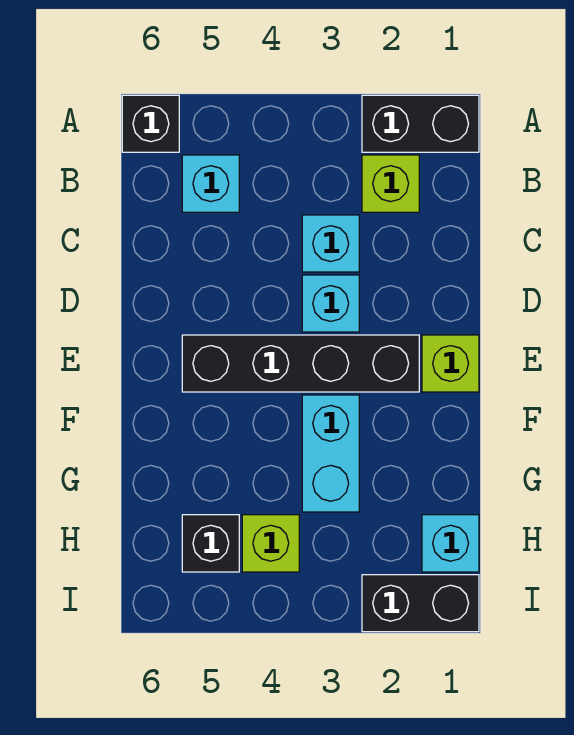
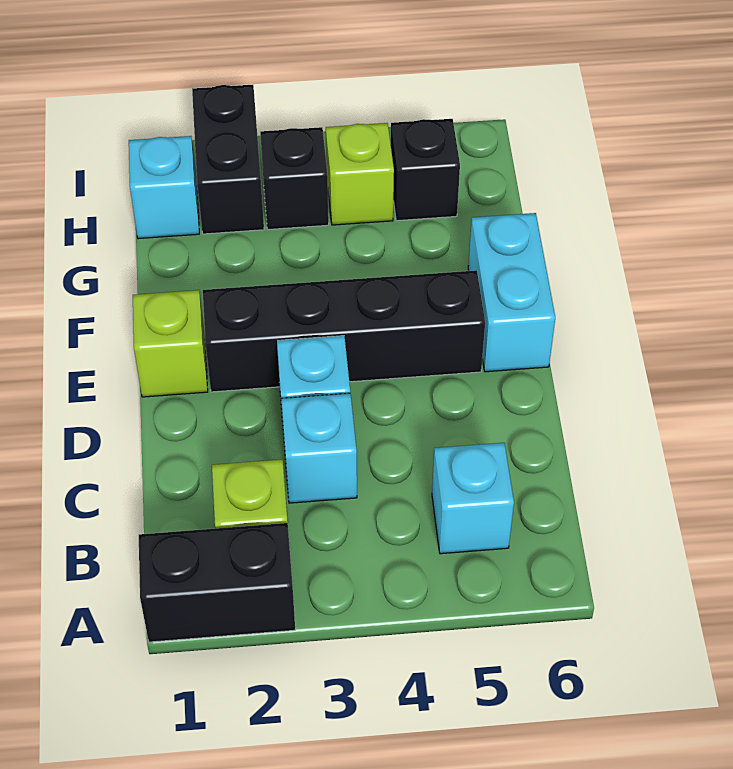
black brick A6 level 1 -> black brick H3 level 1
cyan brick F3:G3 level 1 -> cyan brick E6:F6 level 1
black brick I1:I2 level 1 -> black brick H2:I2 level 1

